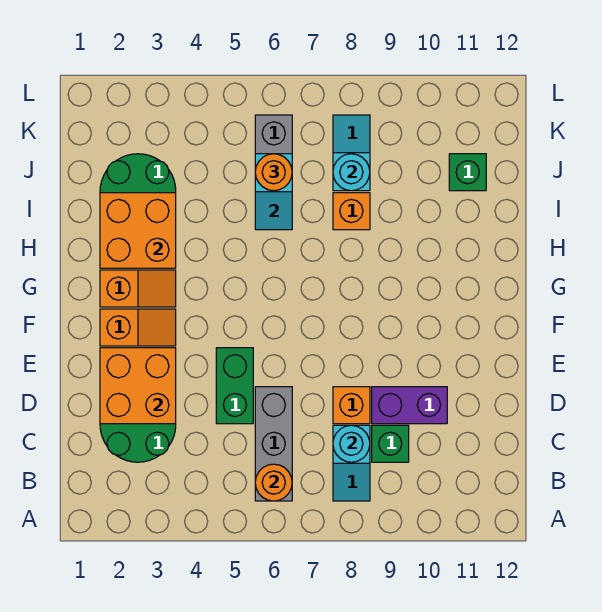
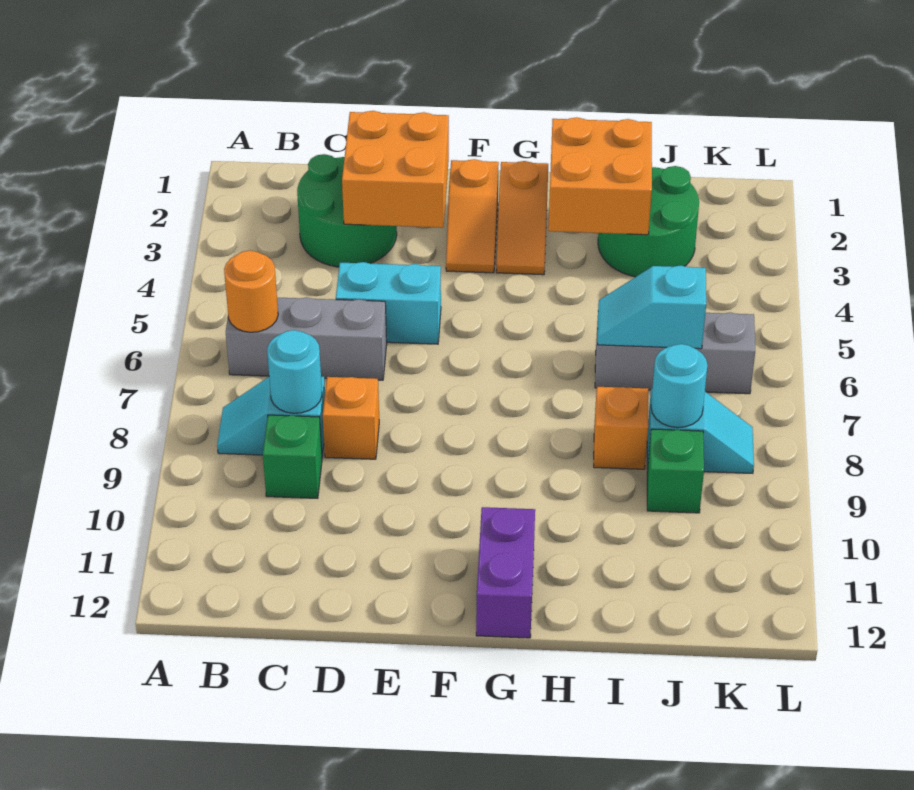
green brick D5:E5 level 1 -> cyan brick D5:E5 level 1
purple brick D9:D10 level 1 -> purple brick G11:G12 level 1
orange round brick J6 level 3 -> none
green brick J11 level 1 -> green brick J9 level 1

